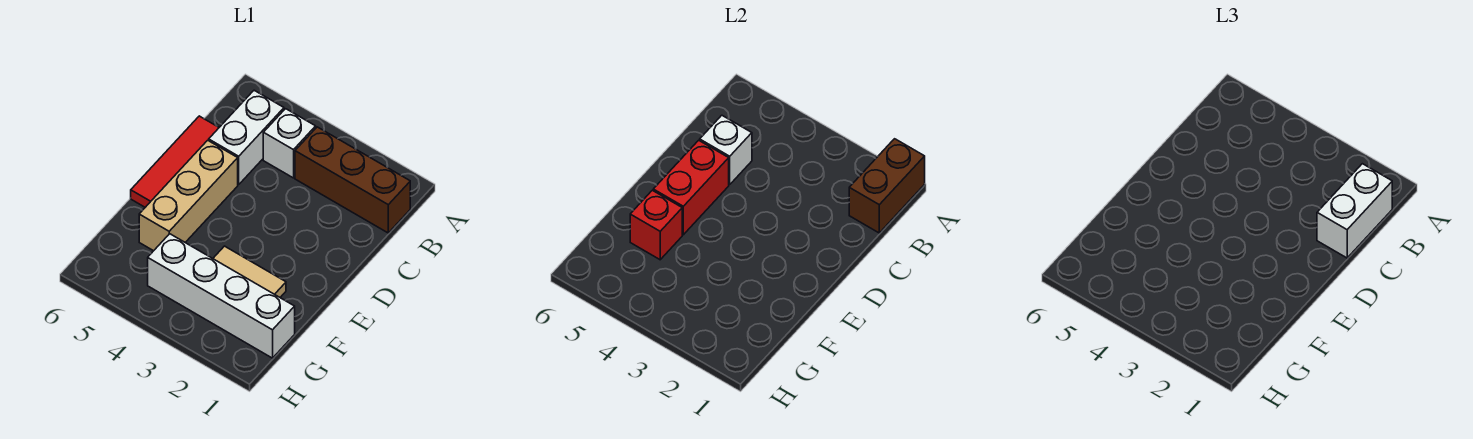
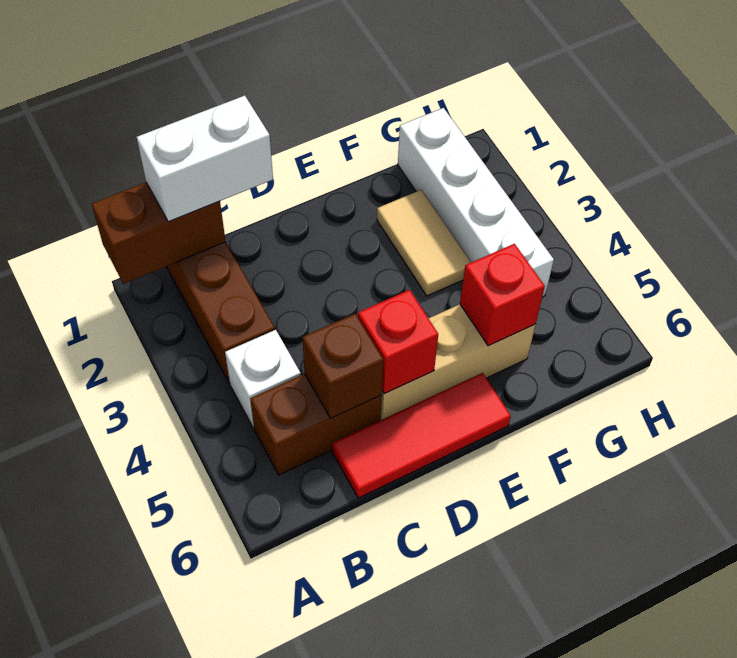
white brick B5:C5 level 1 -> brown brick B5:C5 level 1
white brick C5 level 2 -> brown brick C5 level 2
red brick D5:E5 level 2 -> red brick D5 level 2

